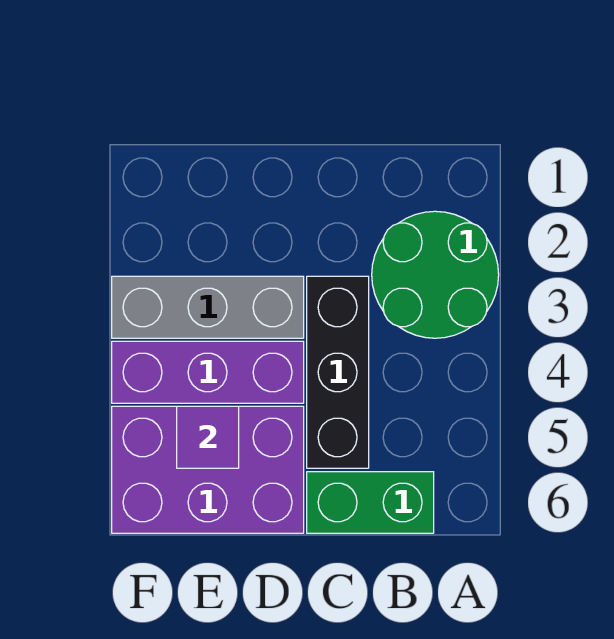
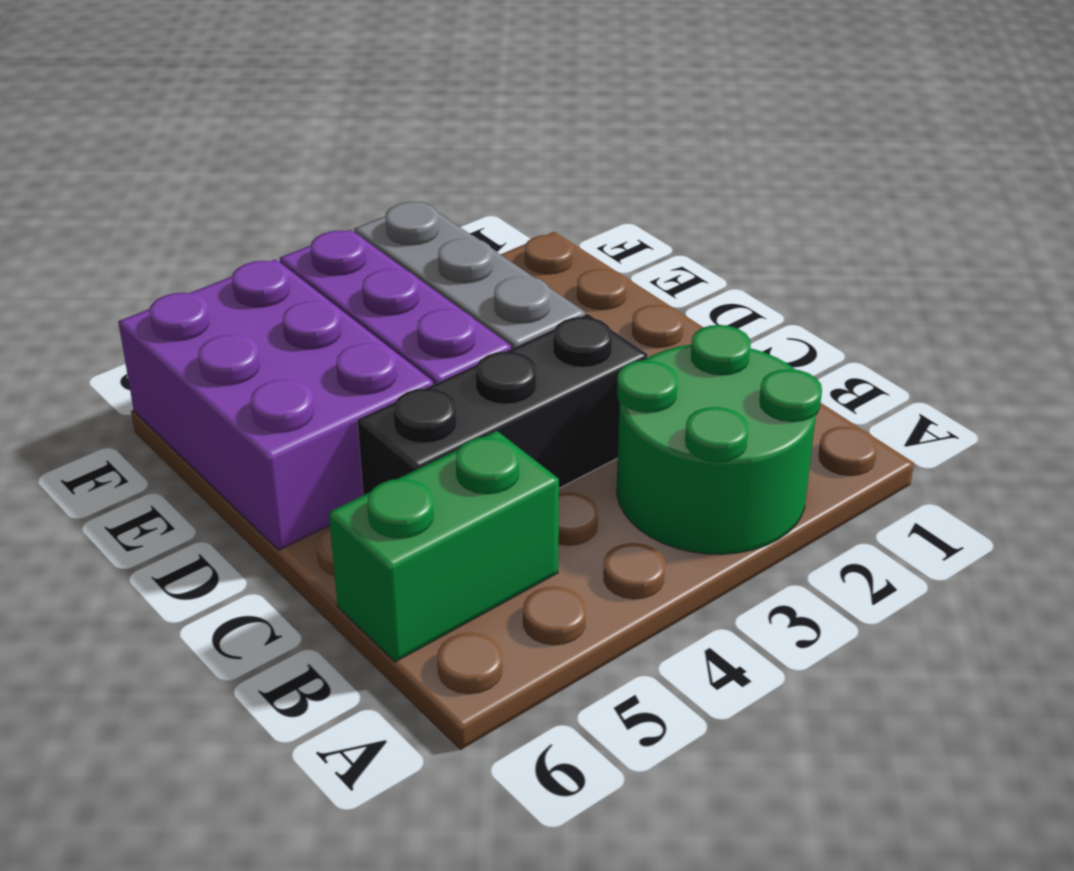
green brick B6:C6 level 1 -> green brick B5:B6 level 1
purple tile E5 level 2 -> none

